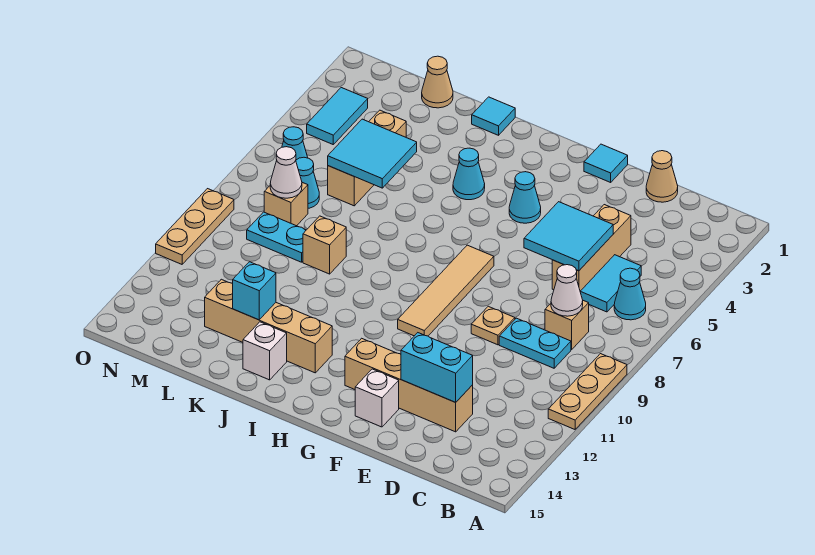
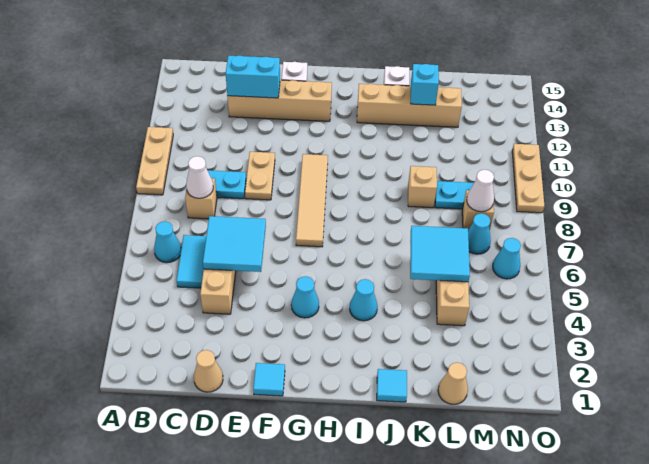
tan plate E9 level 1 -> tan plate E9:E10 level 1
cyan tile N3:N4 level 1 -> none

